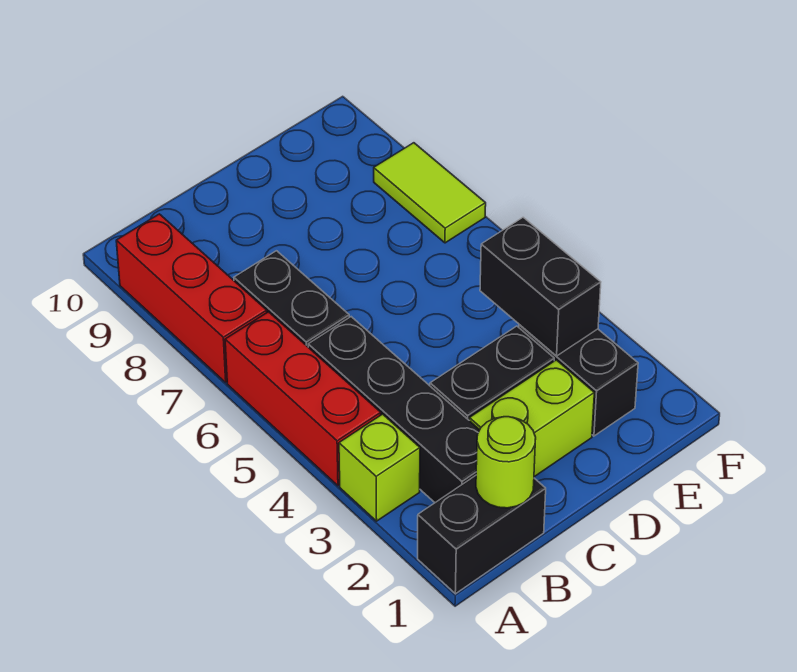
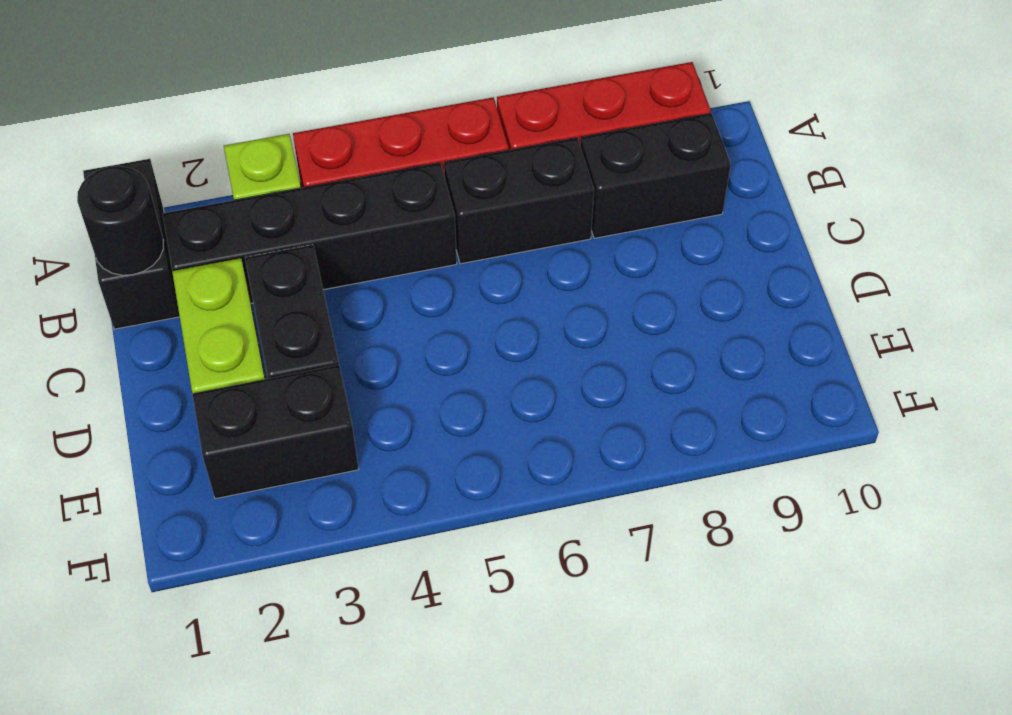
lime round brick B1 level 2 -> black round brick B1 level 2
black brick E3:E4 level 2 -> black brick B8:B9 level 1
lime tile F7:F8 level 1 -> none

